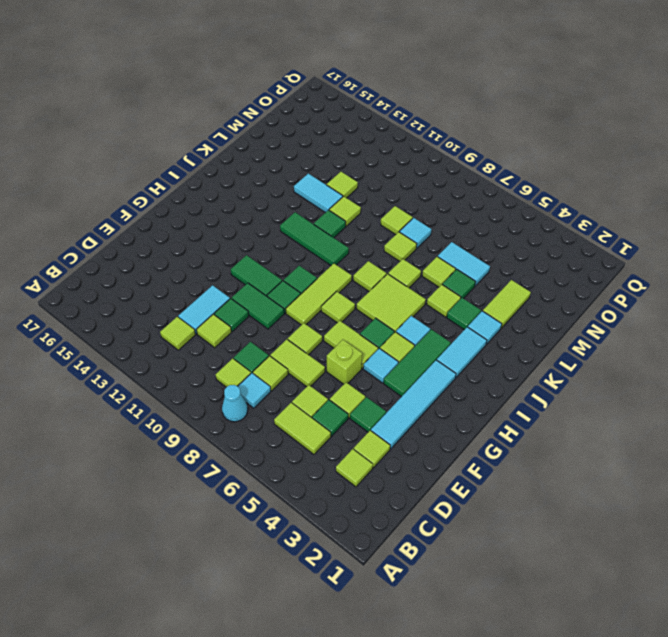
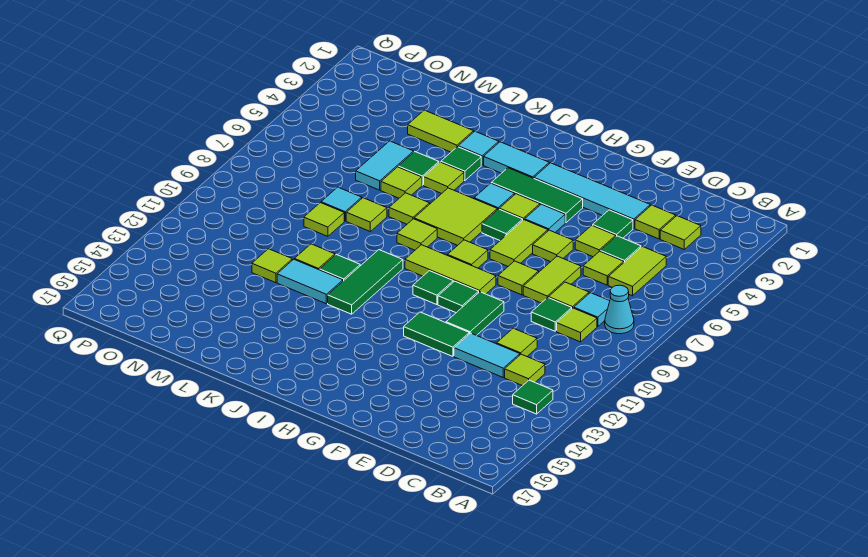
green tile E11 level 1 -> green tile B13 level 1
lime brick F6 level 1 -> lime tile F6 level 1
green tile G11:G12 level 1 -> green tile F12:G12 level 1
cyan tile L12:L13 level 1 -> cyan tile K12:L12 level 1

